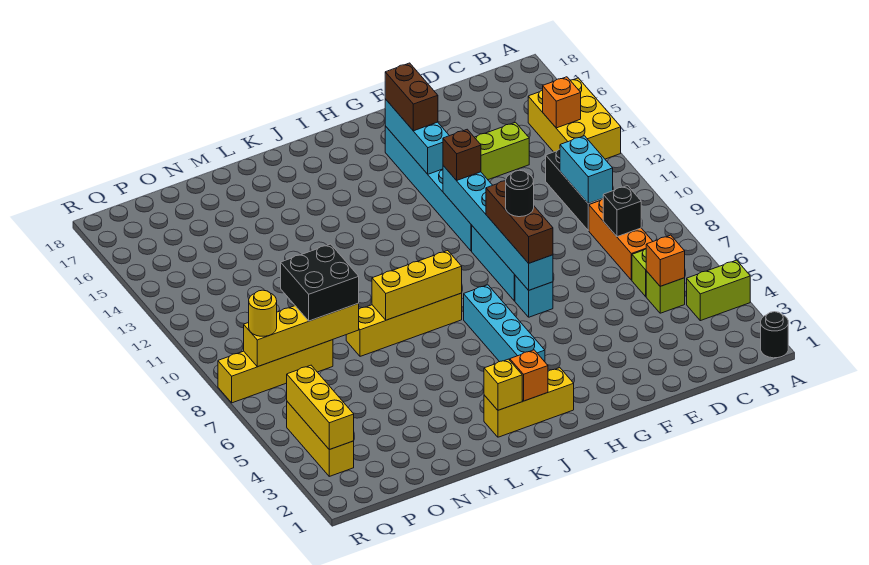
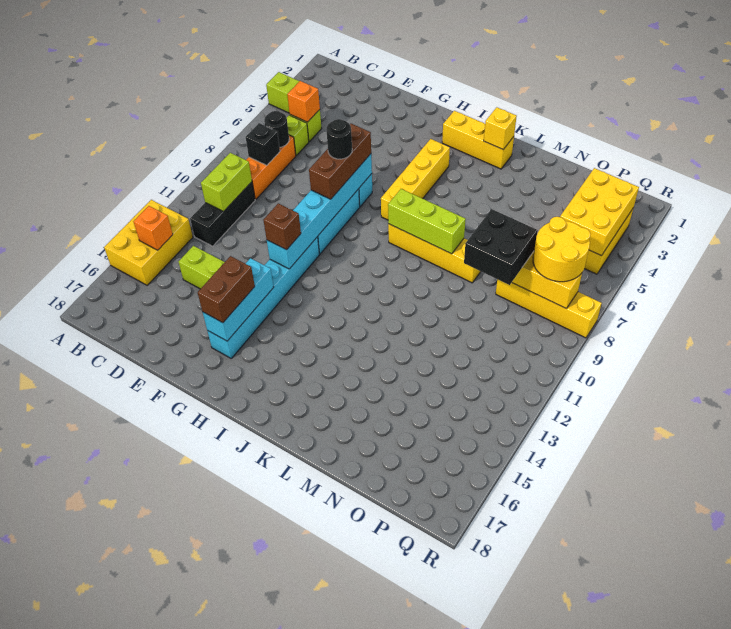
black round brick A1 level 1 -> black round brick C7 level 2
cyan brick C10:C11 level 2 -> lime brick C10:C11 level 2
cyan brick I4:I7 level 1 -> yellow brick I4:I7 level 1
orange brick J2 level 2 -> none
yellow brick J8:L8 level 2 -> lime brick J8:L8 level 2
yellow brick Q3:Q5 level 2 -> yellow brick P3:Q5 level 2
yellow round brick Q8 level 3 -> yellow round brick P7:Q8 level 3

